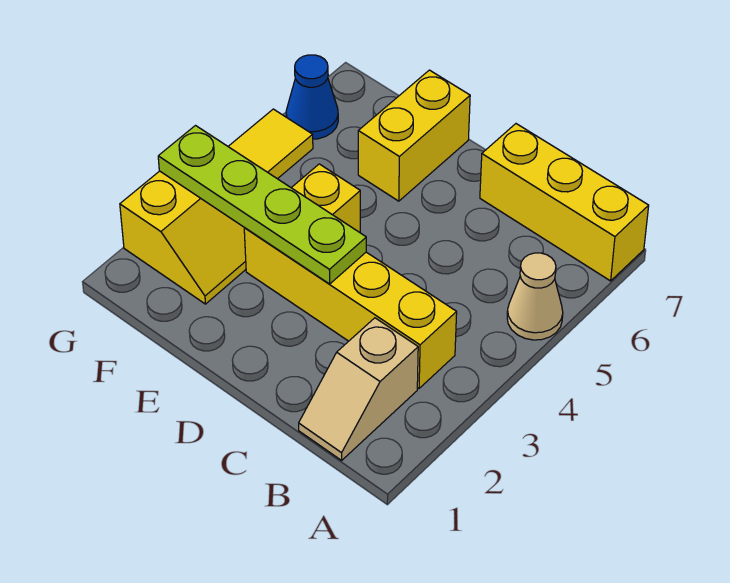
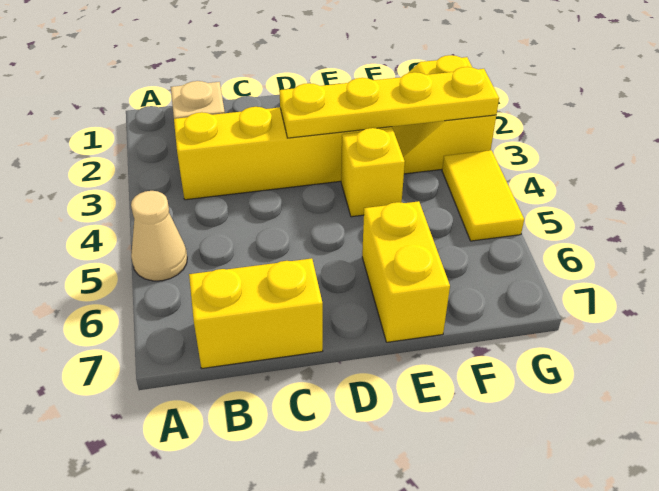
yellow brick A7:C7 level 1 -> yellow brick B7:C7 level 1
lime plate D3:G3 level 2 -> yellow plate D3:G3 level 2
blue cone G6 level 1 -> none

